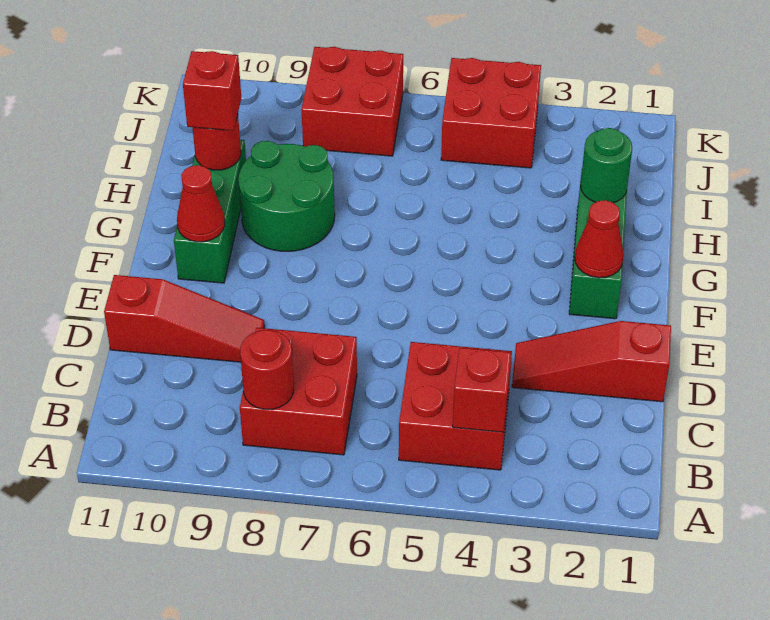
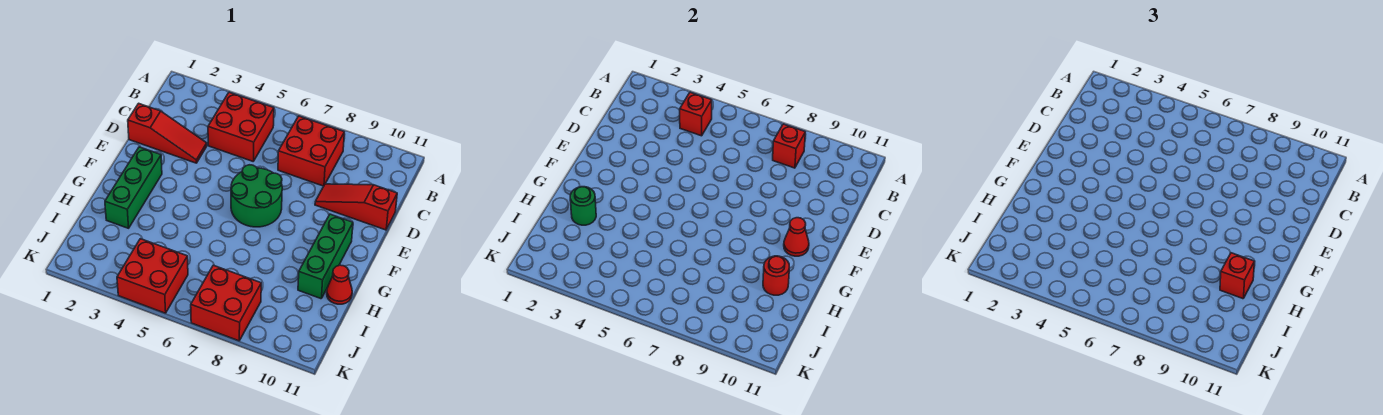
red round brick B8 level 2 -> red brick B8 level 2
red cone F2 level 2 -> red cone H11 level 1
green round brick G8:H9 level 1 -> green round brick E6:F7 level 1

